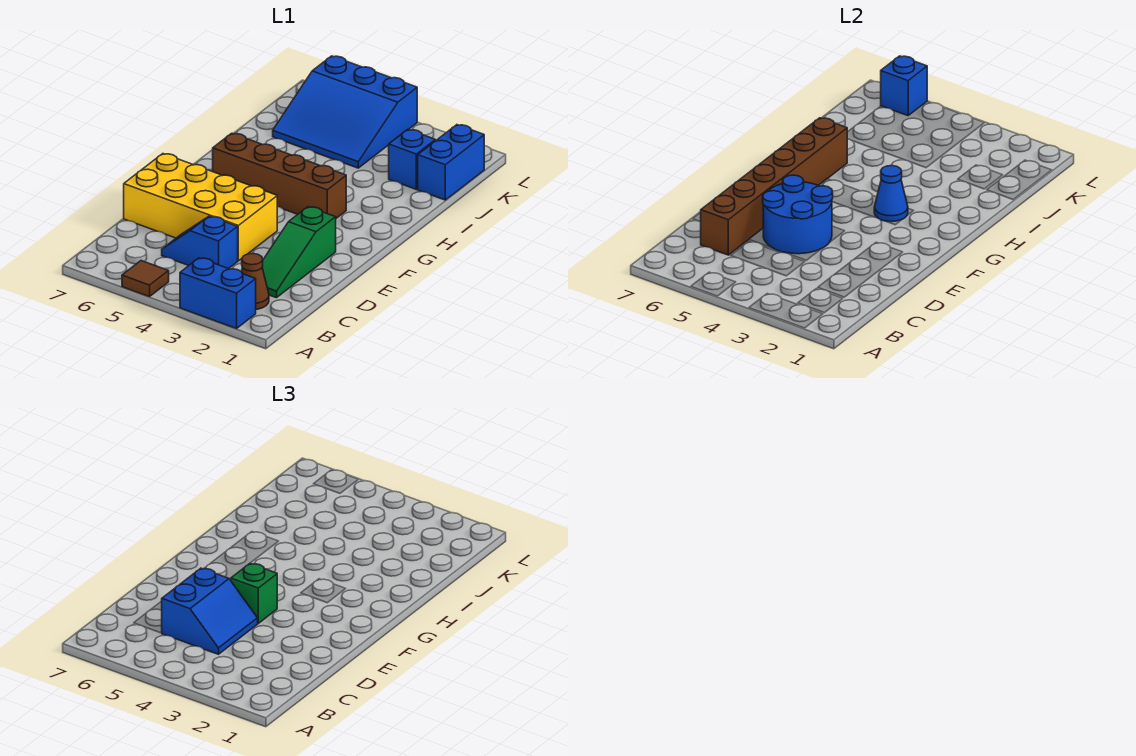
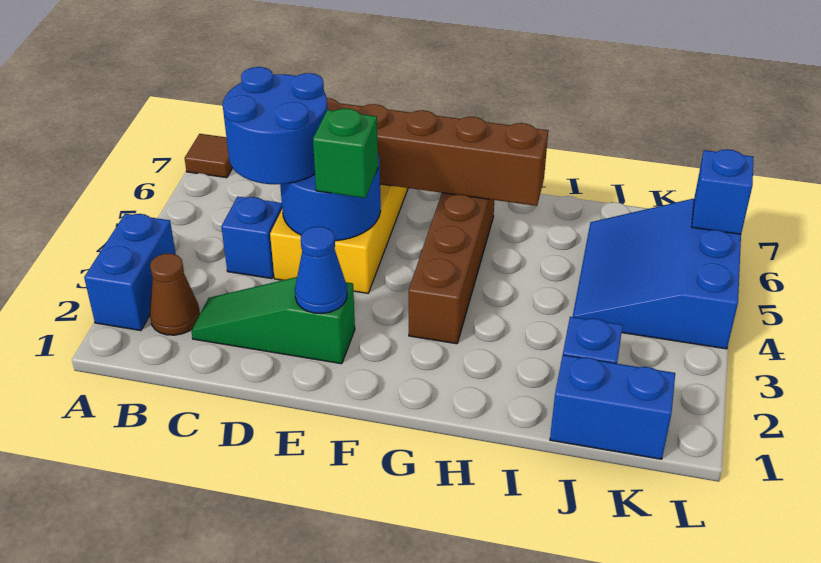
brown tile A5 level 1 -> brown tile A7 level 1
blue slope C4:D5 level 3 top 5 -> blue round brick C4:D5 level 3
blue cone G3 level 2 -> blue cone E2 level 2

